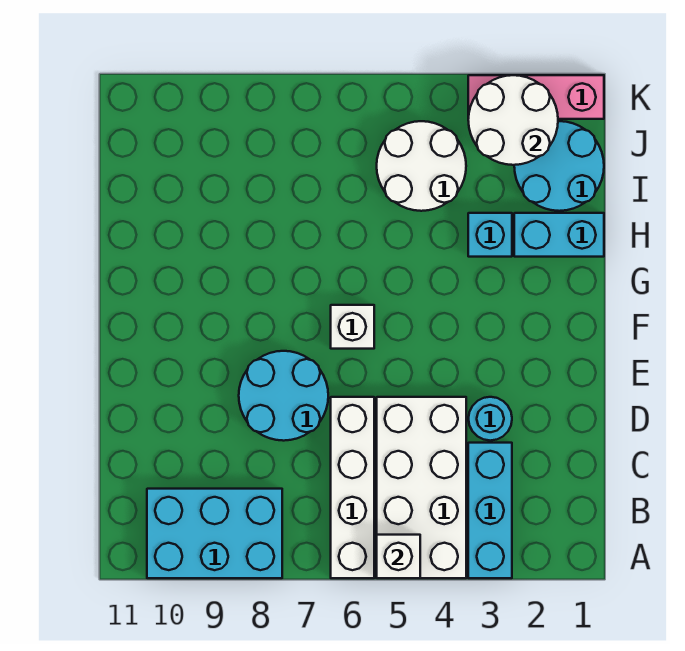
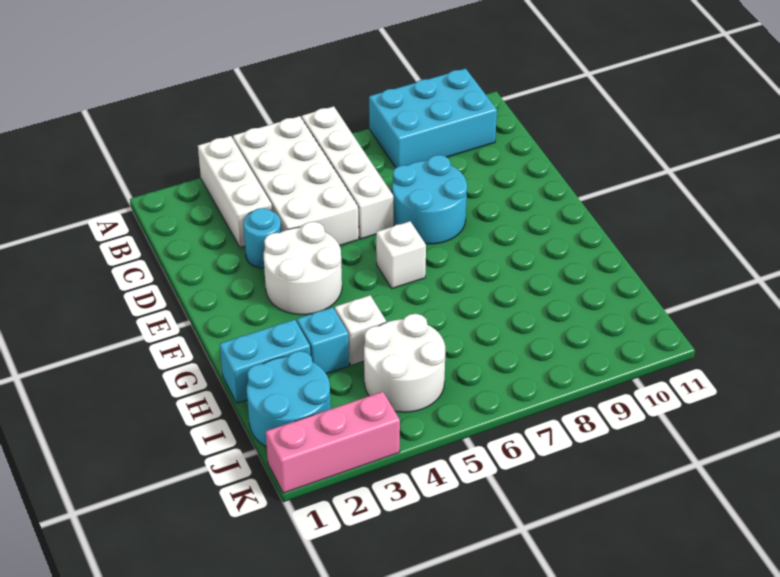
cyan brick A3:C3 level 1 -> white brick A3:C3 level 1
white brick A5 level 2 -> white brick H4 level 1
white round brick J2:K3 level 2 -> white round brick E3:F4 level 1

